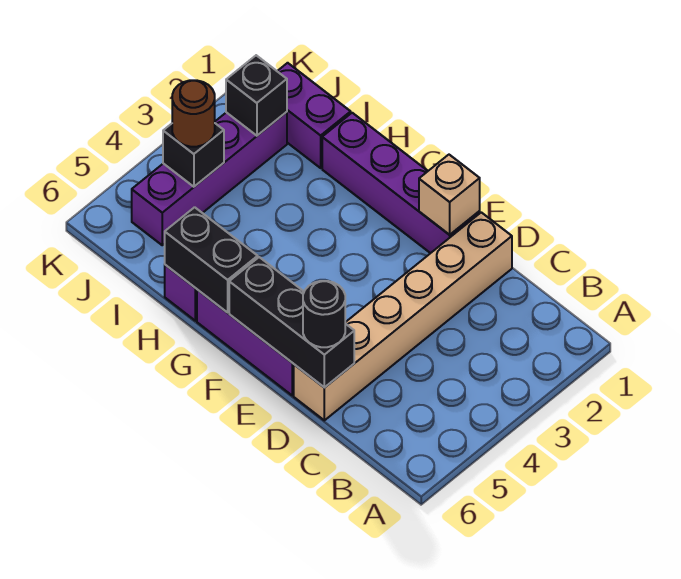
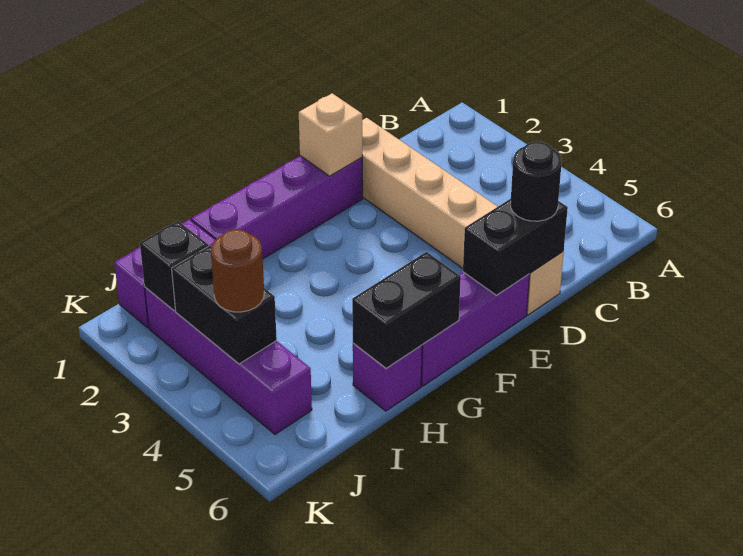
black brick D6:F6 level 2 -> black brick D6:E6 level 2
black brick J4 level 2 -> black brick J3:J4 level 2

